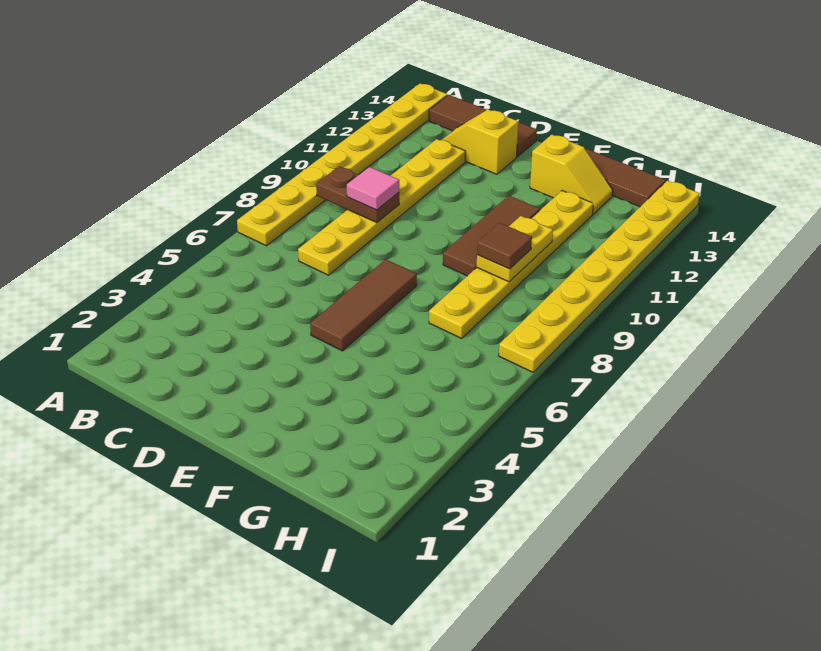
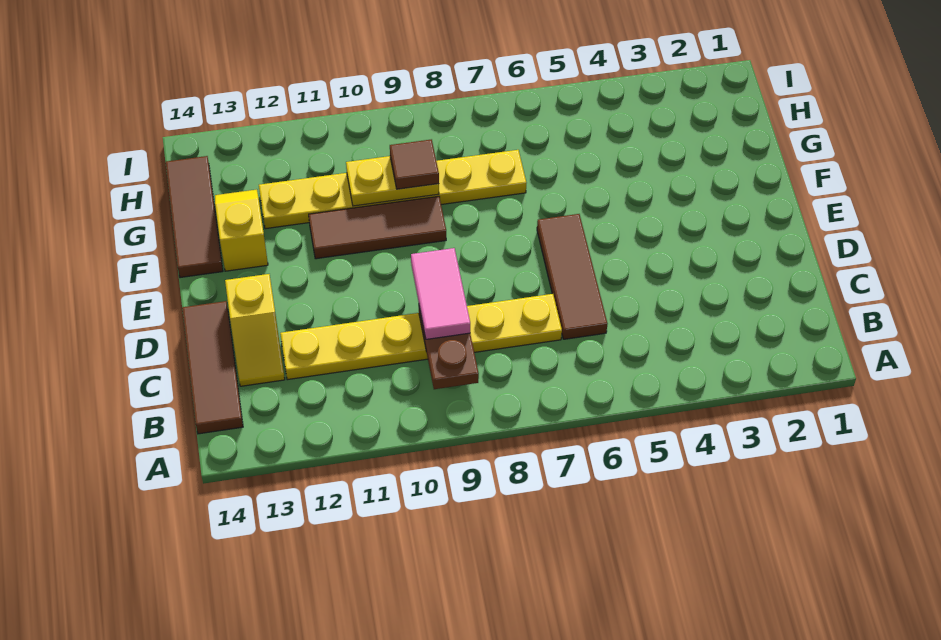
yellow plate A7:A14 level 1 -> none
pink tile C9 level 3 -> pink tile C9:D9 level 3
brown tile E5:E7 level 1 -> brown tile C6:E6 level 1
yellow plate I7:I14 level 1 -> none

